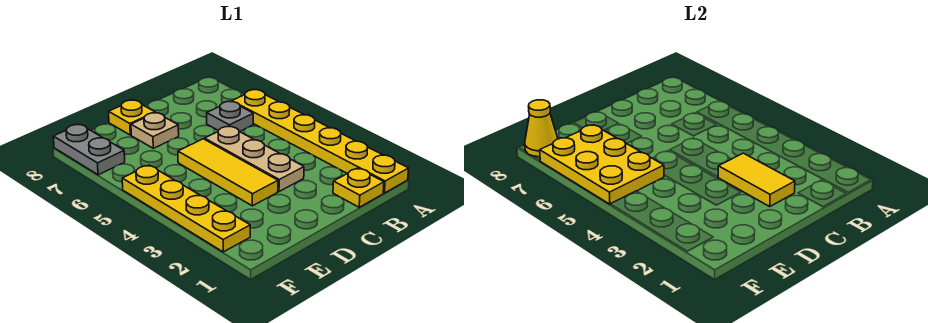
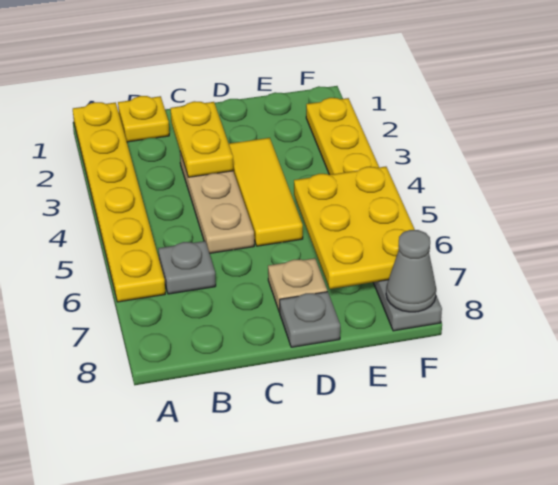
yellow tile C2:C3 level 2 -> yellow plate C2:C3 level 2
yellow plate D8 level 1 -> grey plate D8 level 1
yellow cone F8 level 2 -> grey cone F8 level 2

